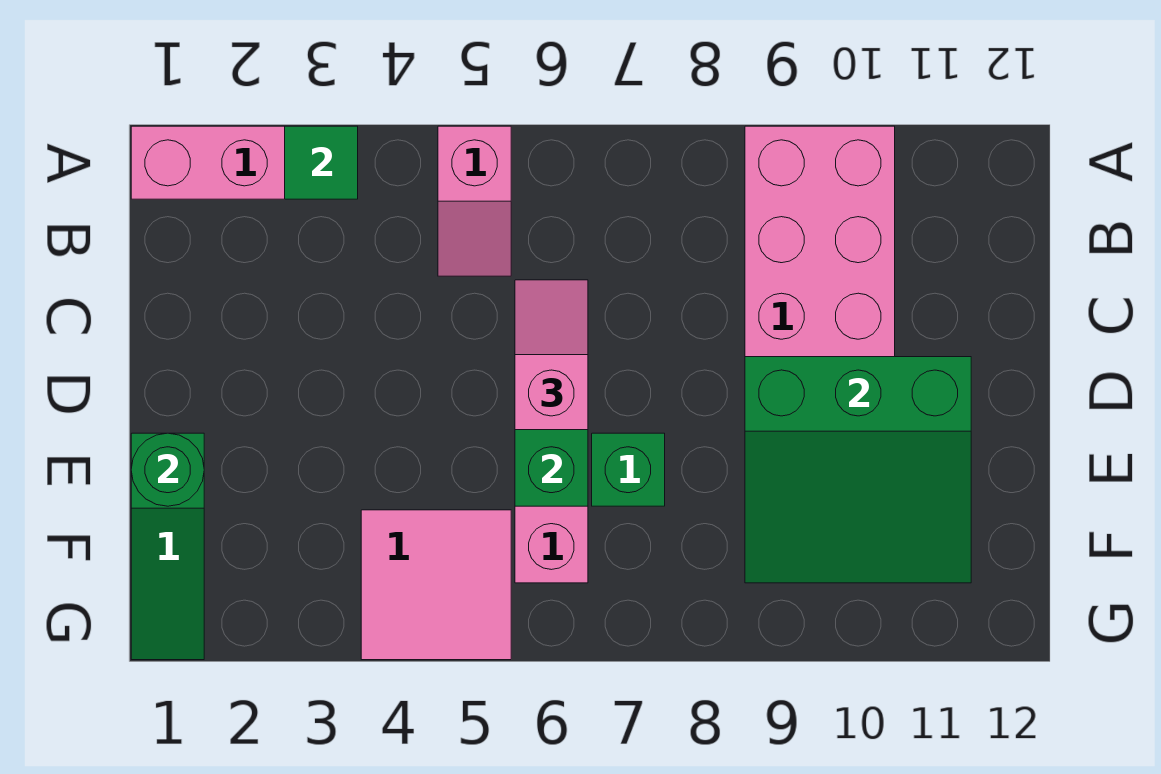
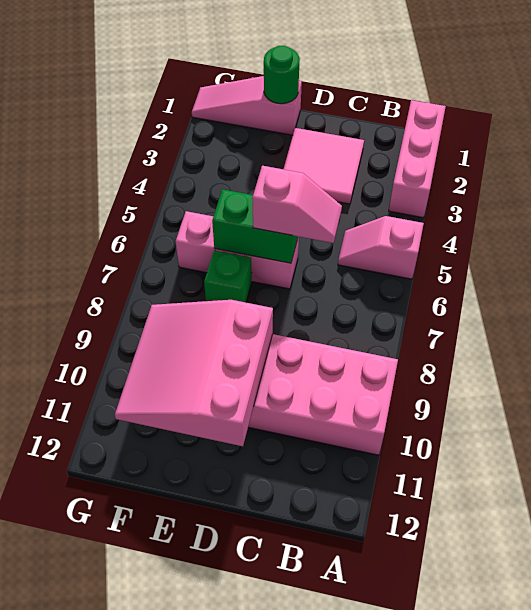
green tile A3 level 2 -> none
green slope D9:F11 level 2 top D -> pink slope D9:F11 level 2 top D
green slope E1:G1 level 1 top E -> pink slope E1:G1 level 1 top E
pink tile F4:G5 level 1 -> pink tile C2:D3 level 1

